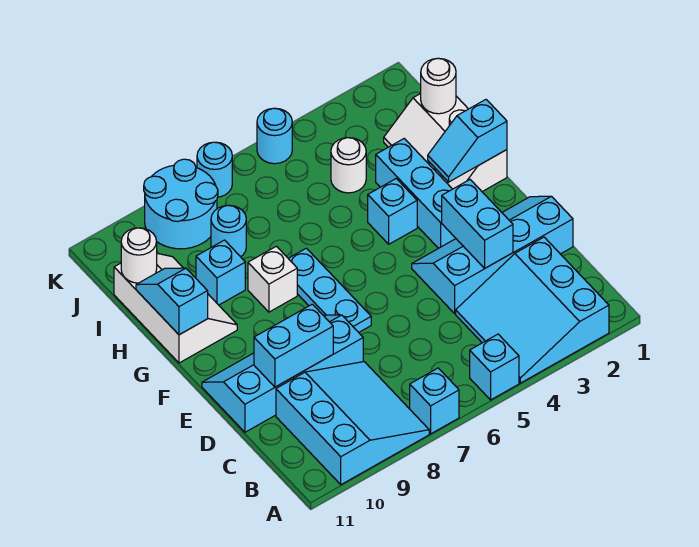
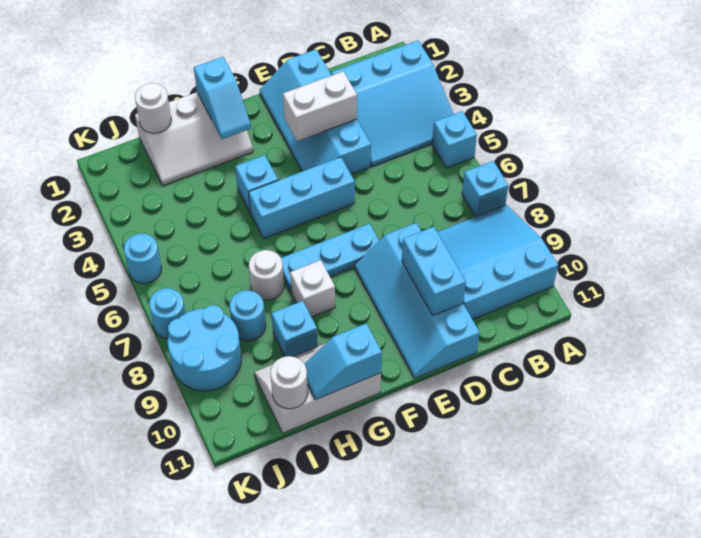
cyan brick D3:E3 level 2 -> white brick D3:E3 level 2
cyan brick F3:H3 level 1 -> cyan brick E5:G5 level 1
white round brick I4 level 1 -> white round brick H7 level 1

